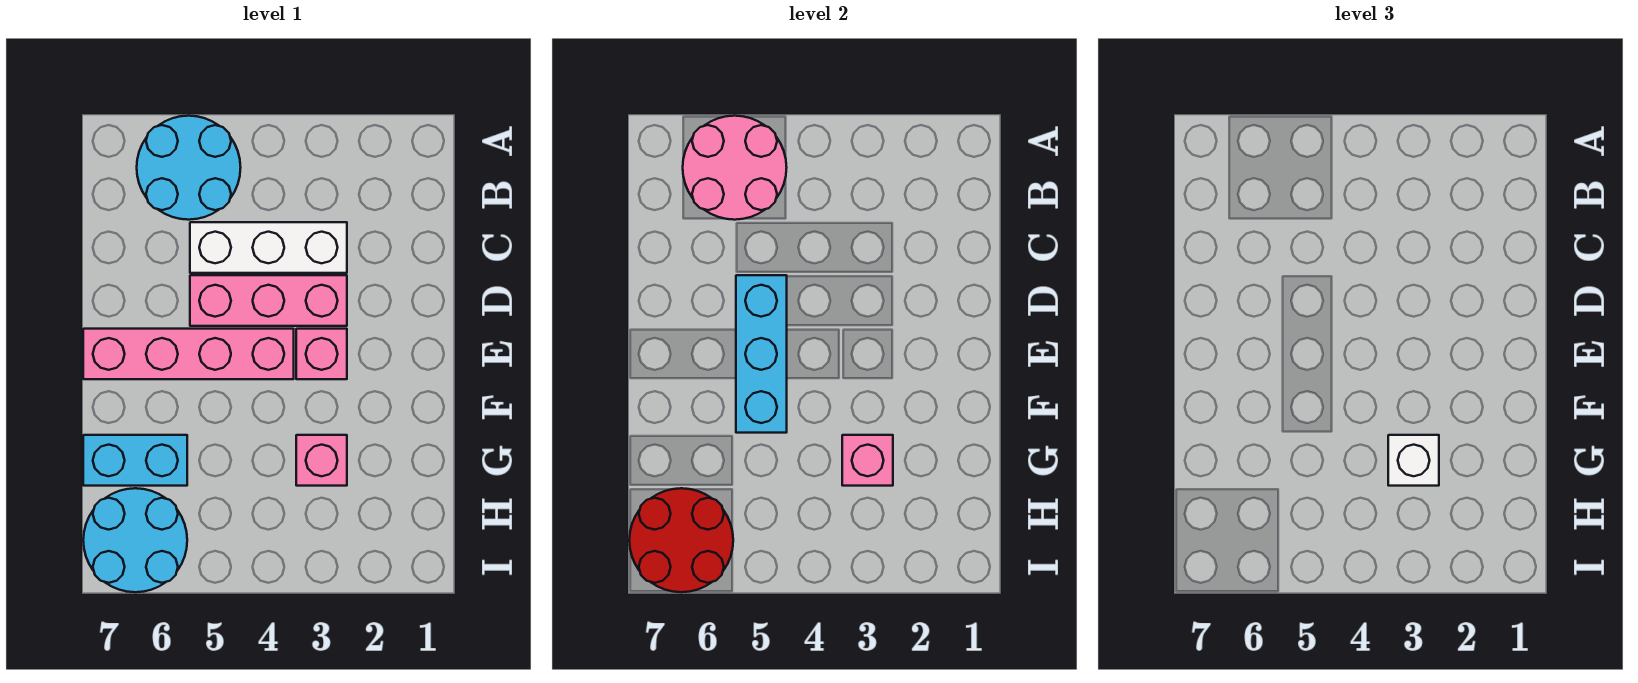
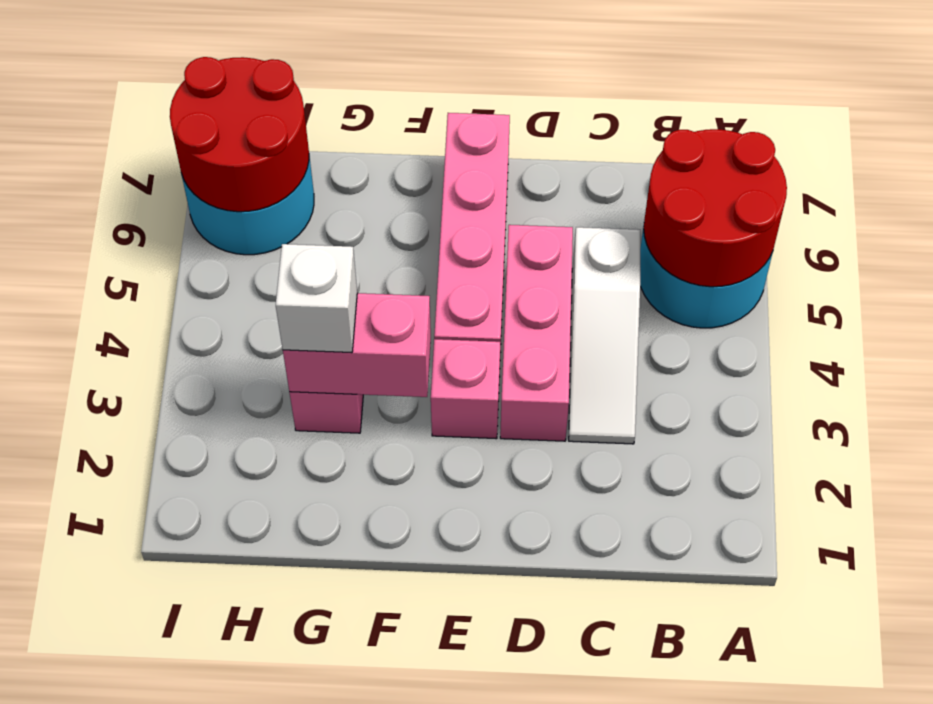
pink round brick A5:B6 level 2 -> red round brick A5:B6 level 2
white brick C3:C5 level 1 -> white slope C3:C5 level 1 top 5
cyan brick D5:F5 level 2 -> none
pink brick G3 level 2 -> pink brick F3:G3 level 2
cyan brick G6:G7 level 1 -> none

